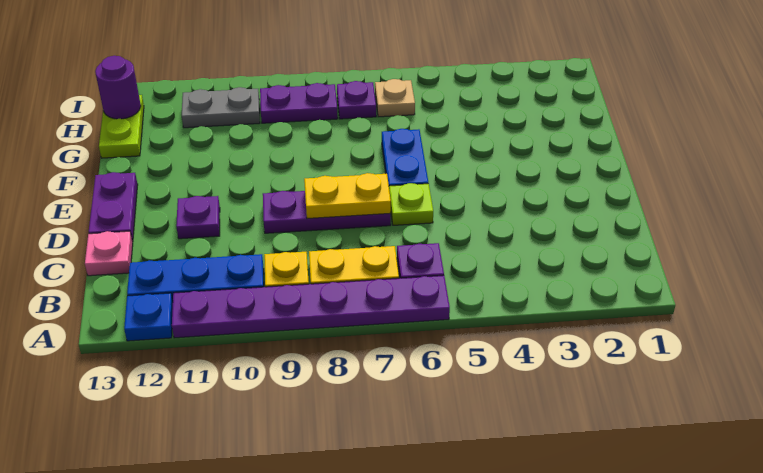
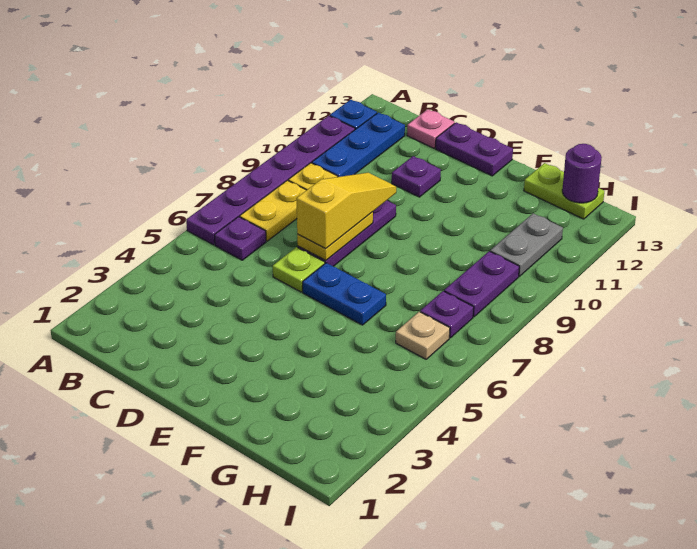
none -> yellow slope D7:D9 level 3 top 7

